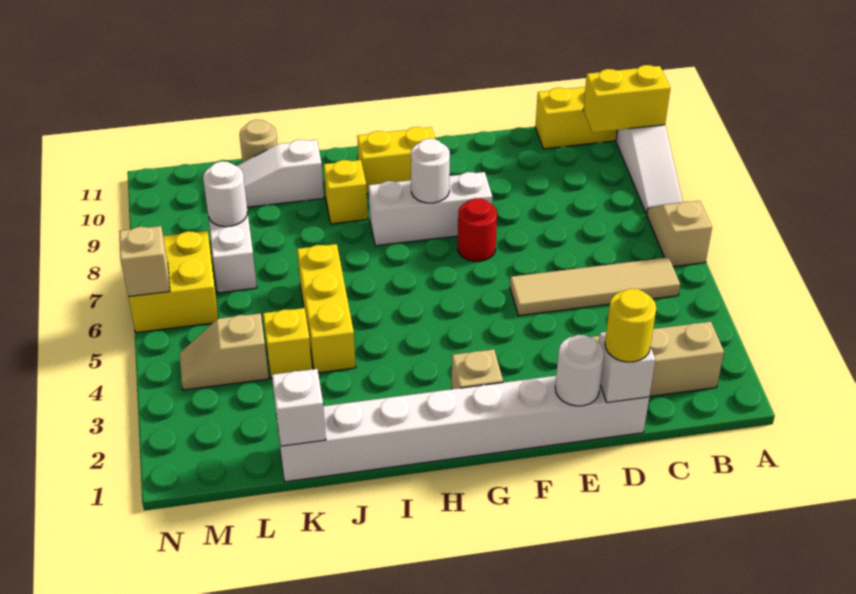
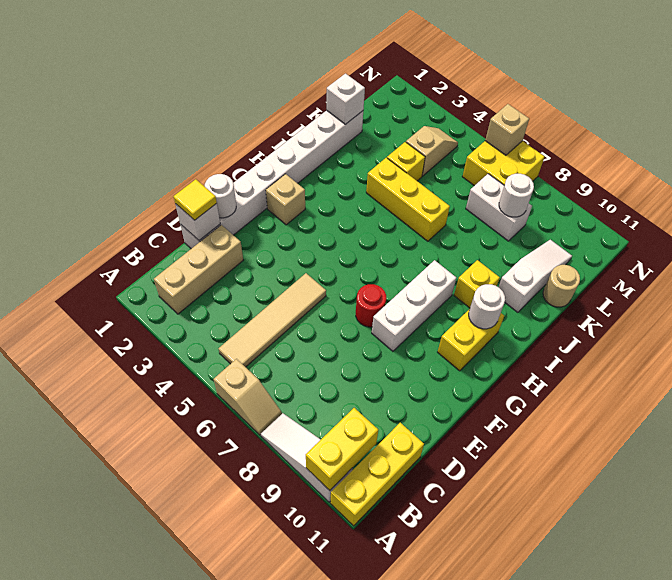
yellow round brick D1 level 3 -> yellow tile D1 level 3
white round brick G8 level 2 -> white round brick H10 level 2

